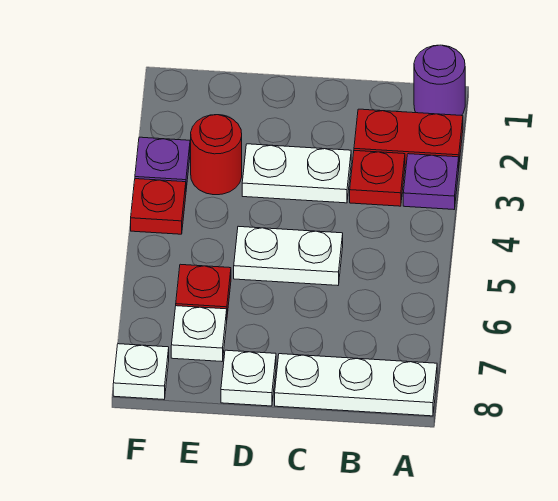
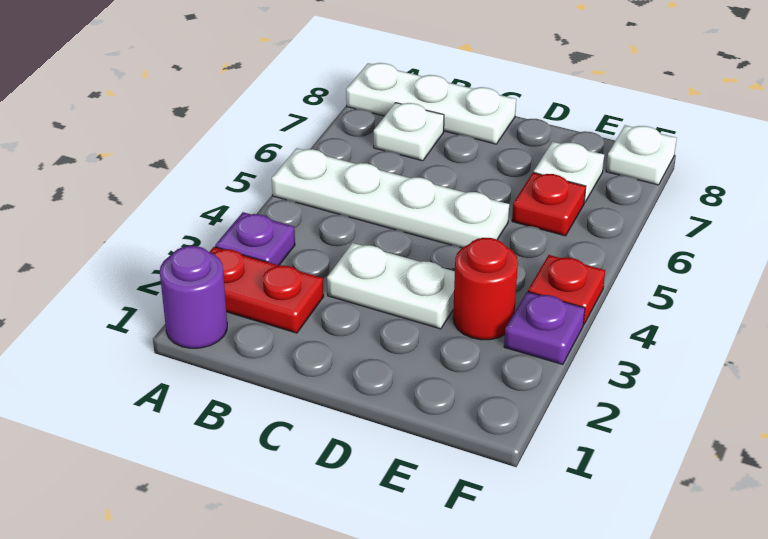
red plate B3 level 1 -> none
white plate C5:D5 level 1 -> white plate A5:D5 level 1
white plate D8 level 1 -> white plate B7 level 1

